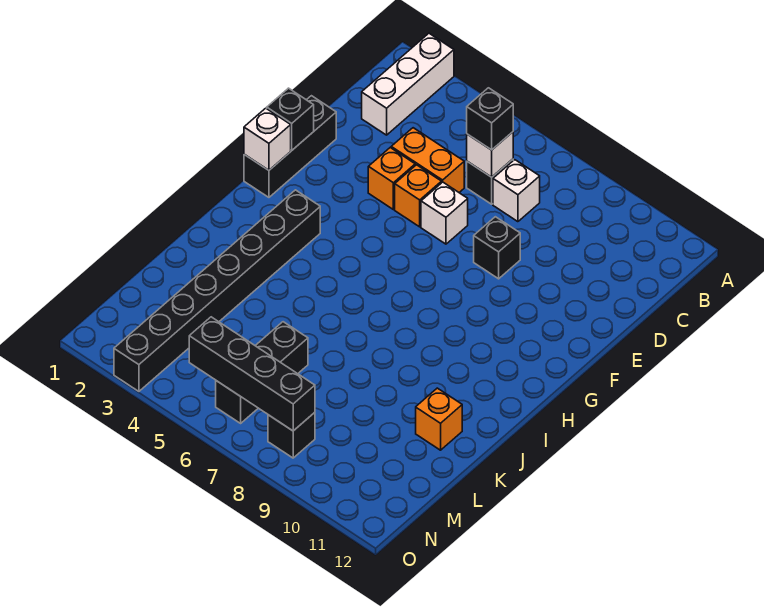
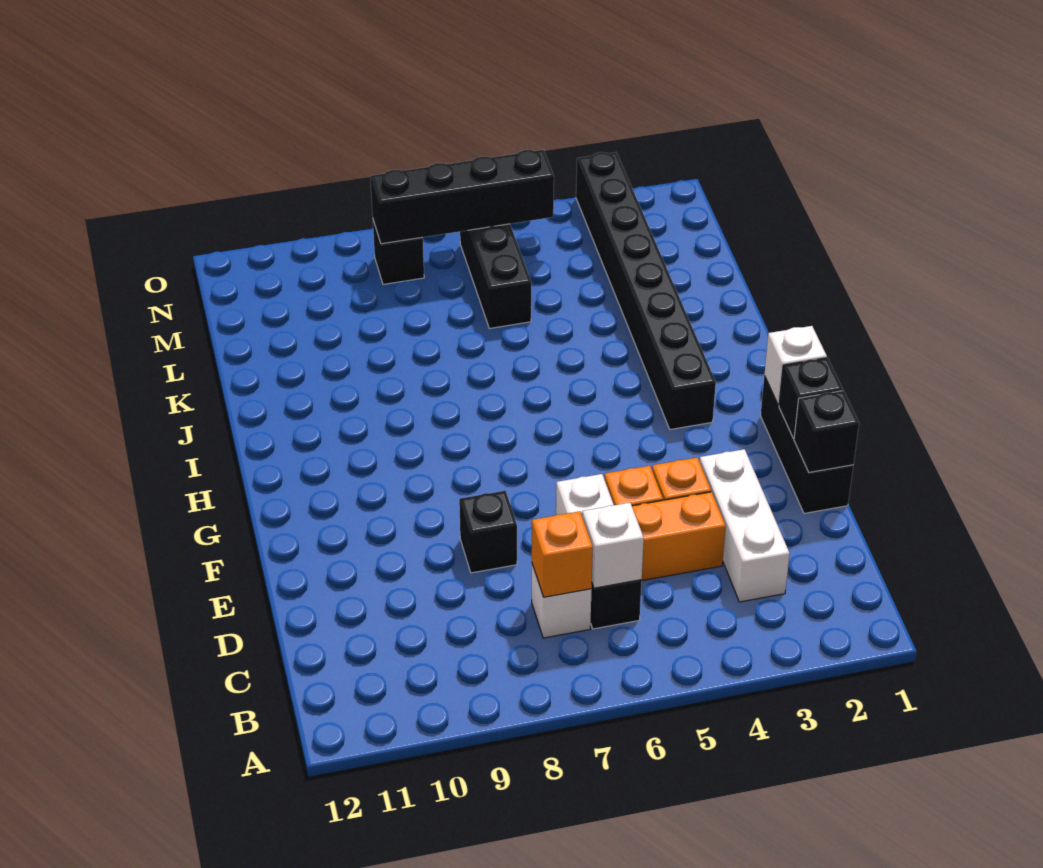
white brick A2:C2 level 1 -> white brick C3:E3 level 1
black brick C6 level 3 -> black brick E1 level 2
orange brick K11 level 1 -> orange brick C7 level 2

